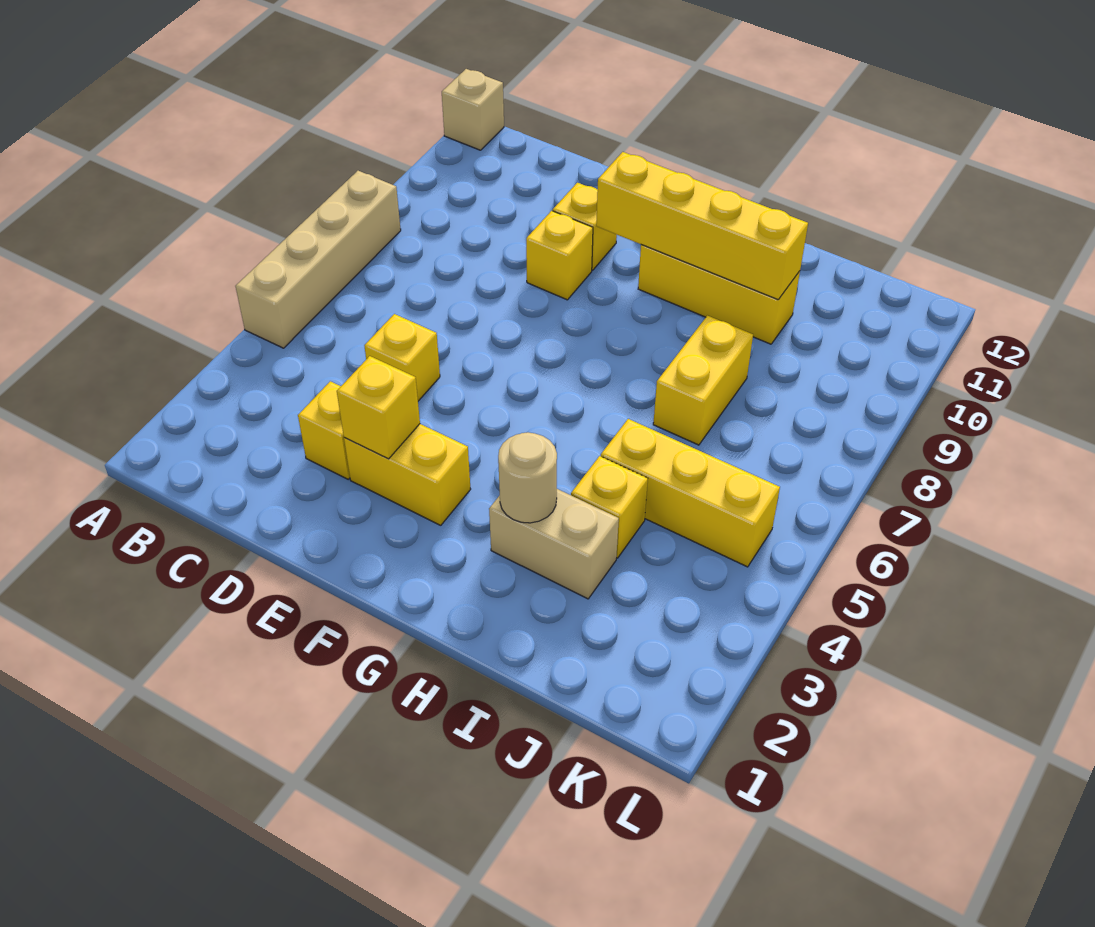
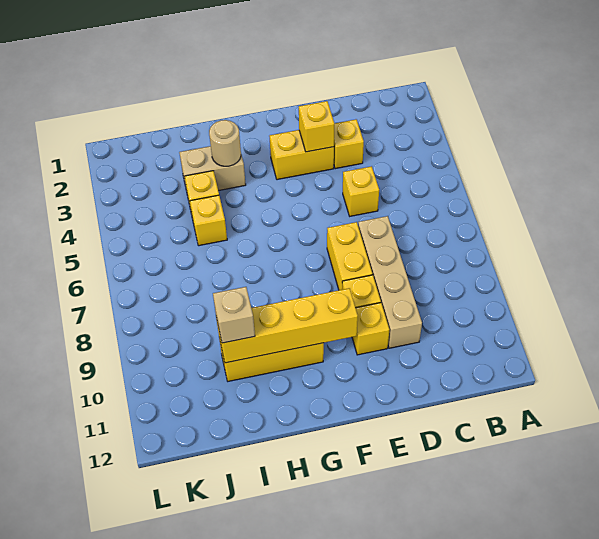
tan brick A5:A8 level 1 -> tan brick D7:D10 level 1
tan brick A12 level 1 -> tan brick I10 level 3
yellow brick I5:K5 level 1 -> yellow brick I5 level 1
yellow brick I7:I8 level 1 -> yellow brick E7:E8 level 1

